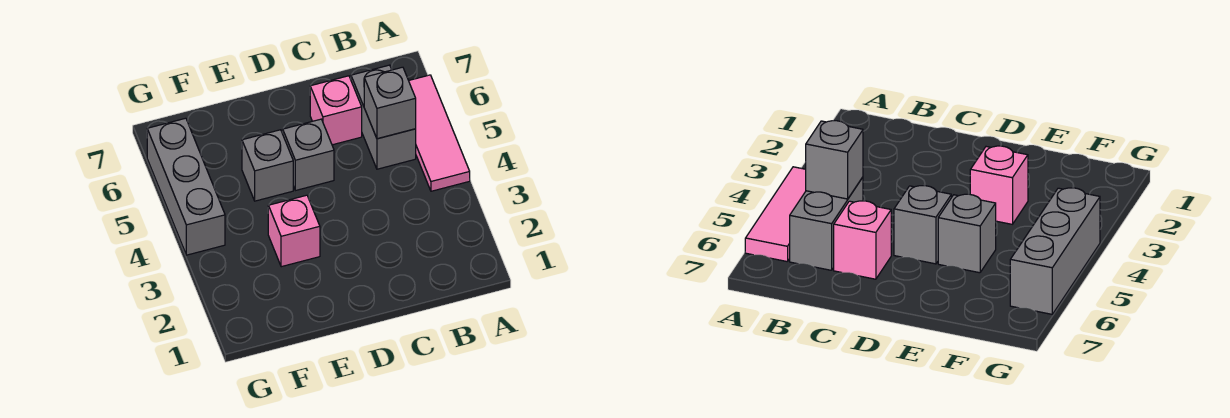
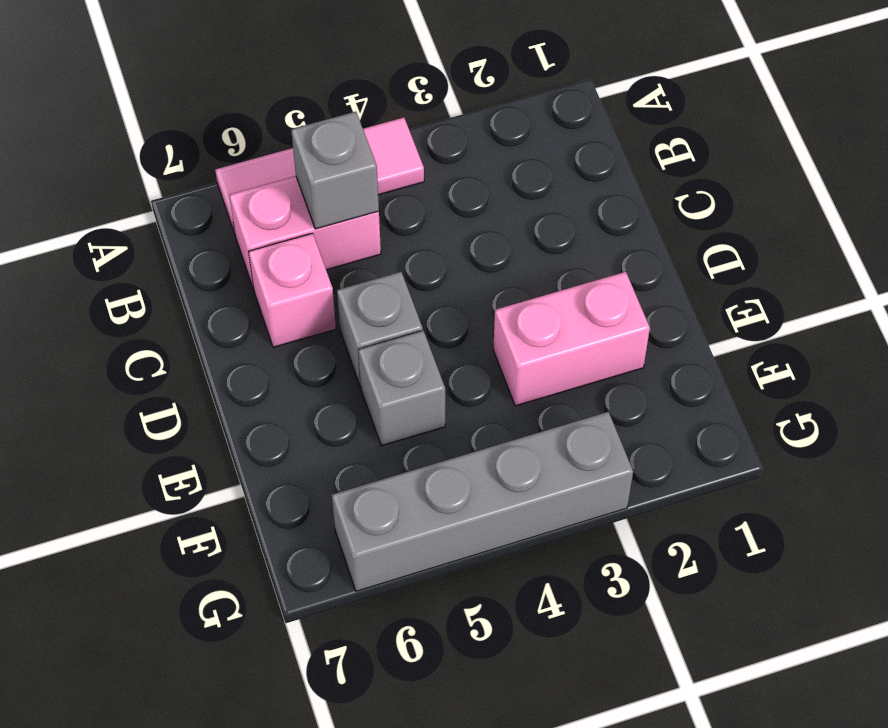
grey brick B5:B6 level 1 -> pink brick B5:B6 level 1
pink brick E3 level 1 -> pink brick E2:E3 level 1
grey brick G4:G6 level 1 -> grey brick G3:G6 level 1

